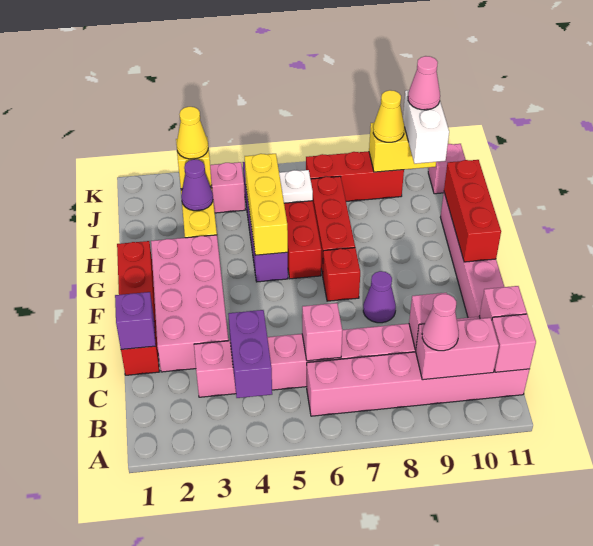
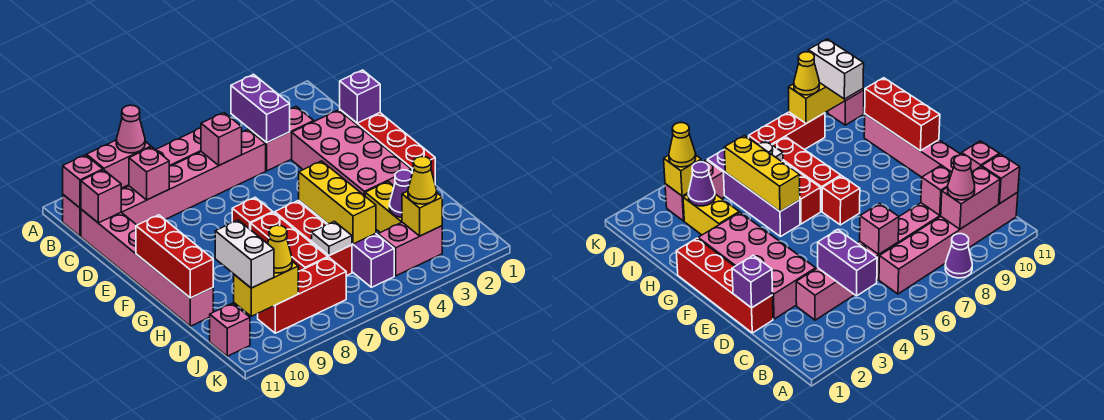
purple cone E8 level 1 -> purple cone A8 level 1
pink cone J10 level 4 -> none

